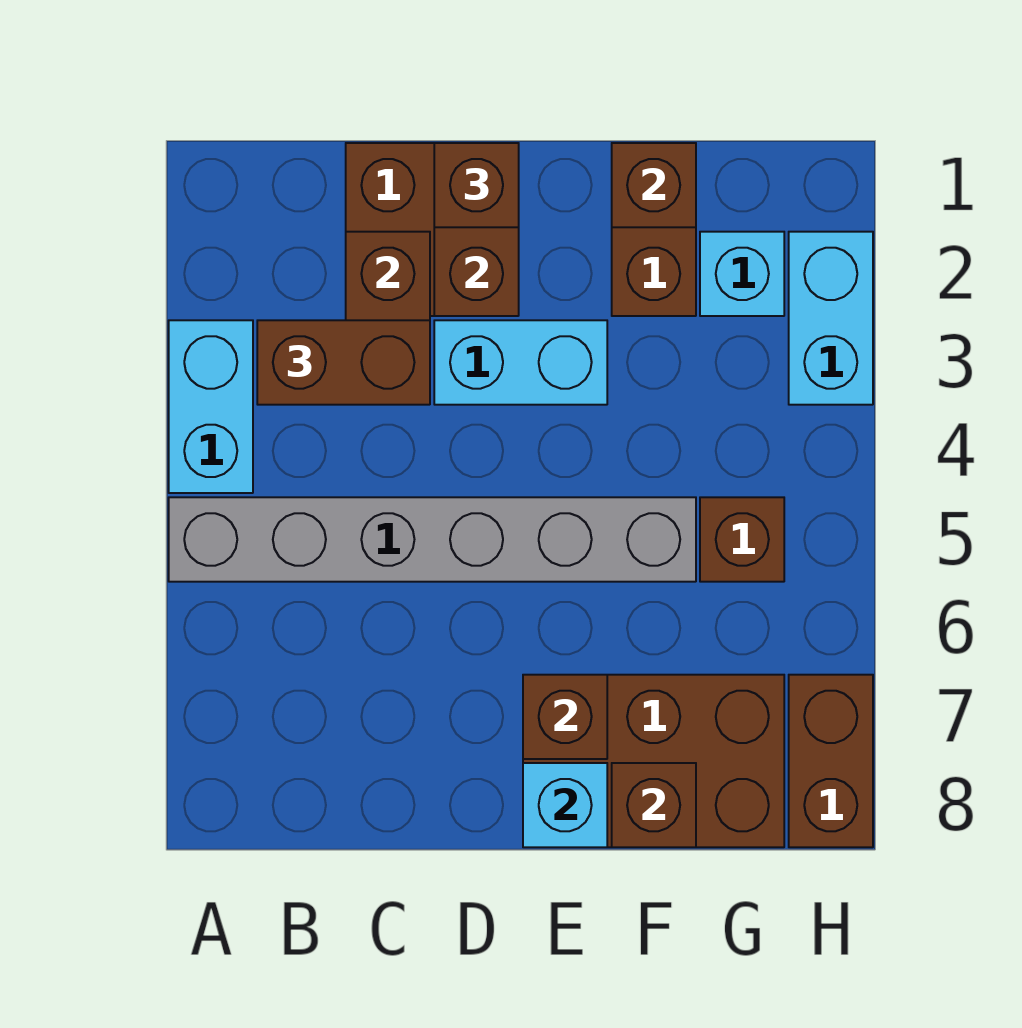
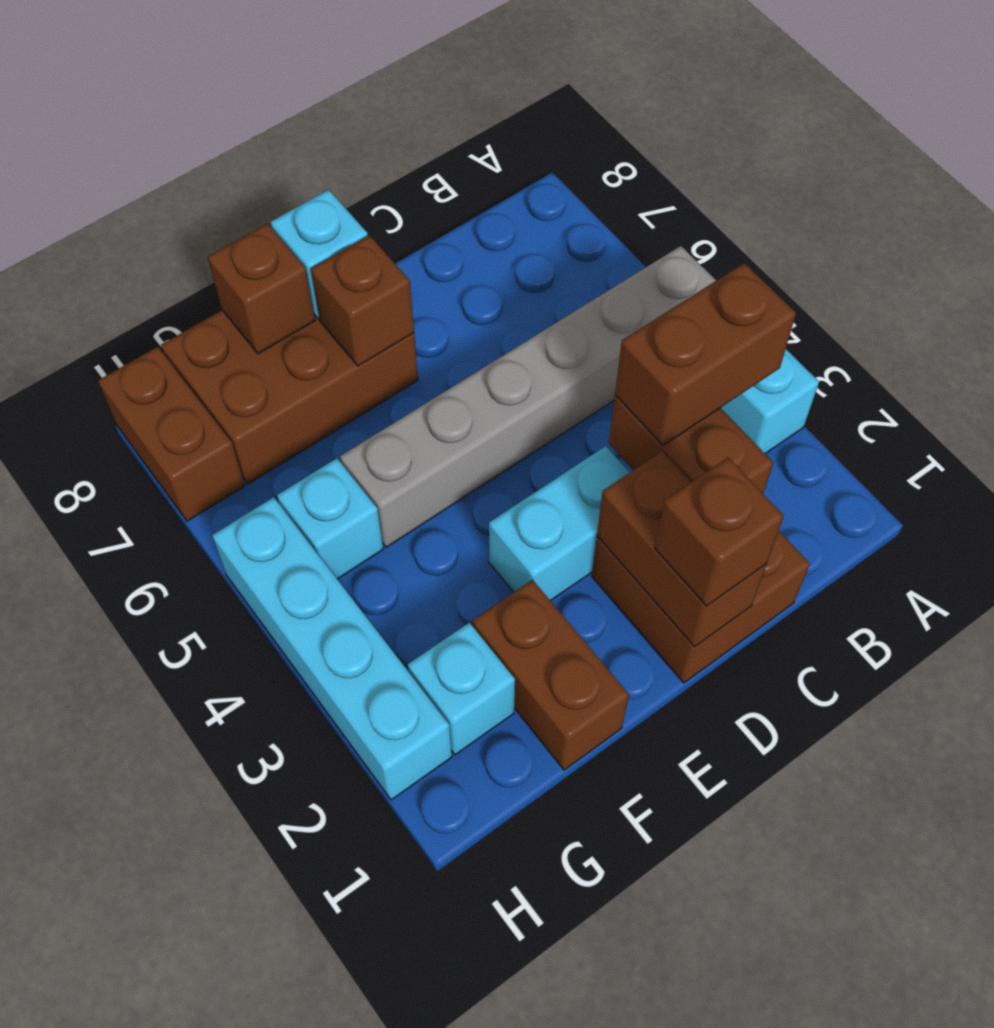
brown brick F1 level 2 -> none
brown brick G5 level 1 -> cyan brick G5 level 1
cyan brick H2:H3 level 1 -> cyan brick H2:H5 level 1

